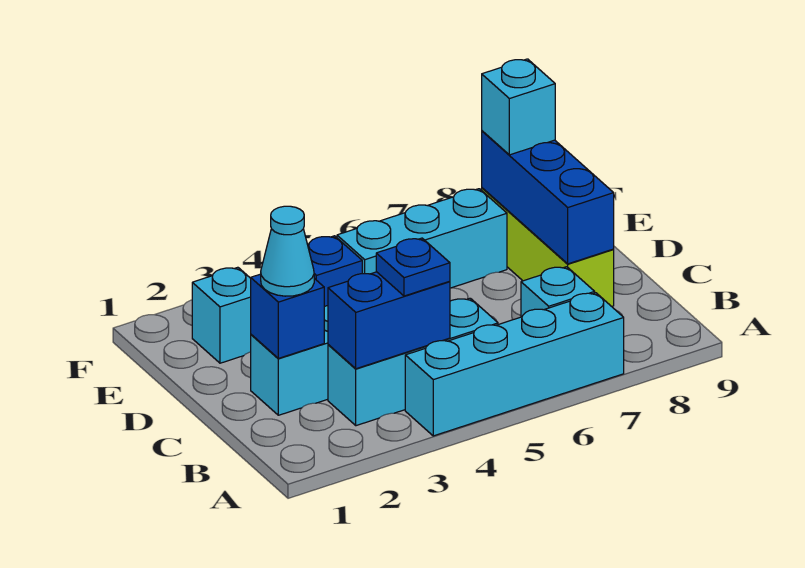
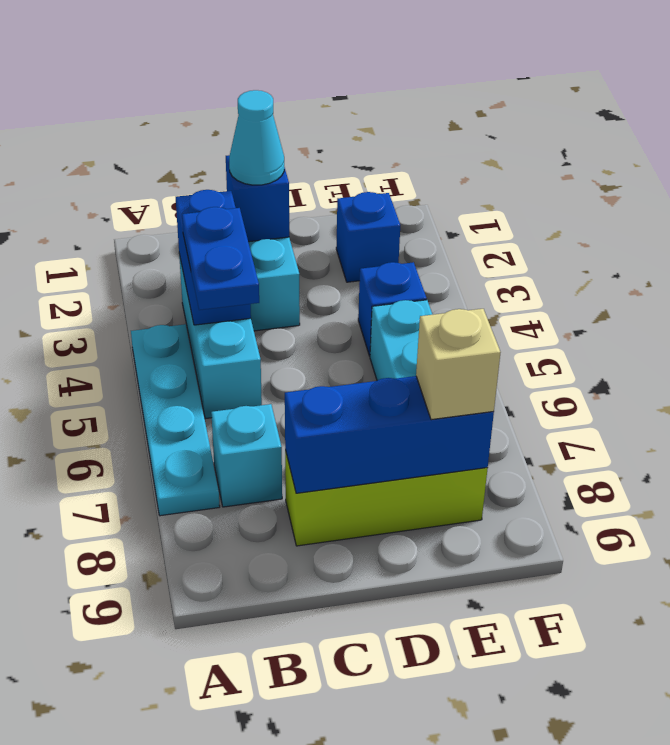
cyan brick A4:A7 level 1 -> cyan plate A4:A7 level 1
blue plate B4 level 3 -> blue plate B4:B5 level 3
cyan brick E2 level 1 -> blue brick E2 level 1
cyan brick E8 level 3 -> tan brick E8 level 3

